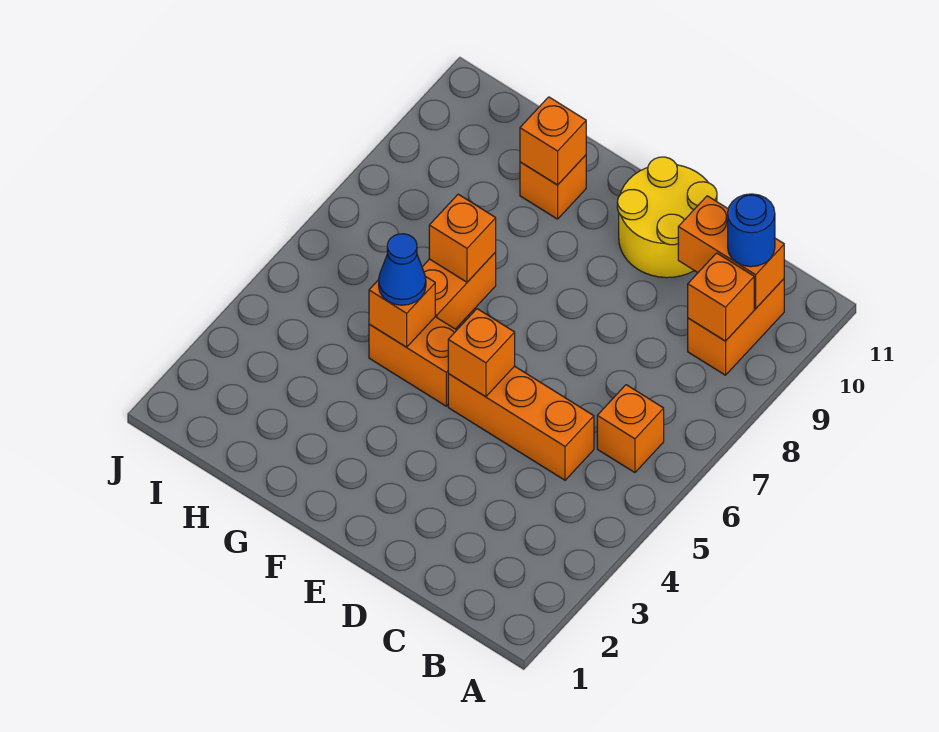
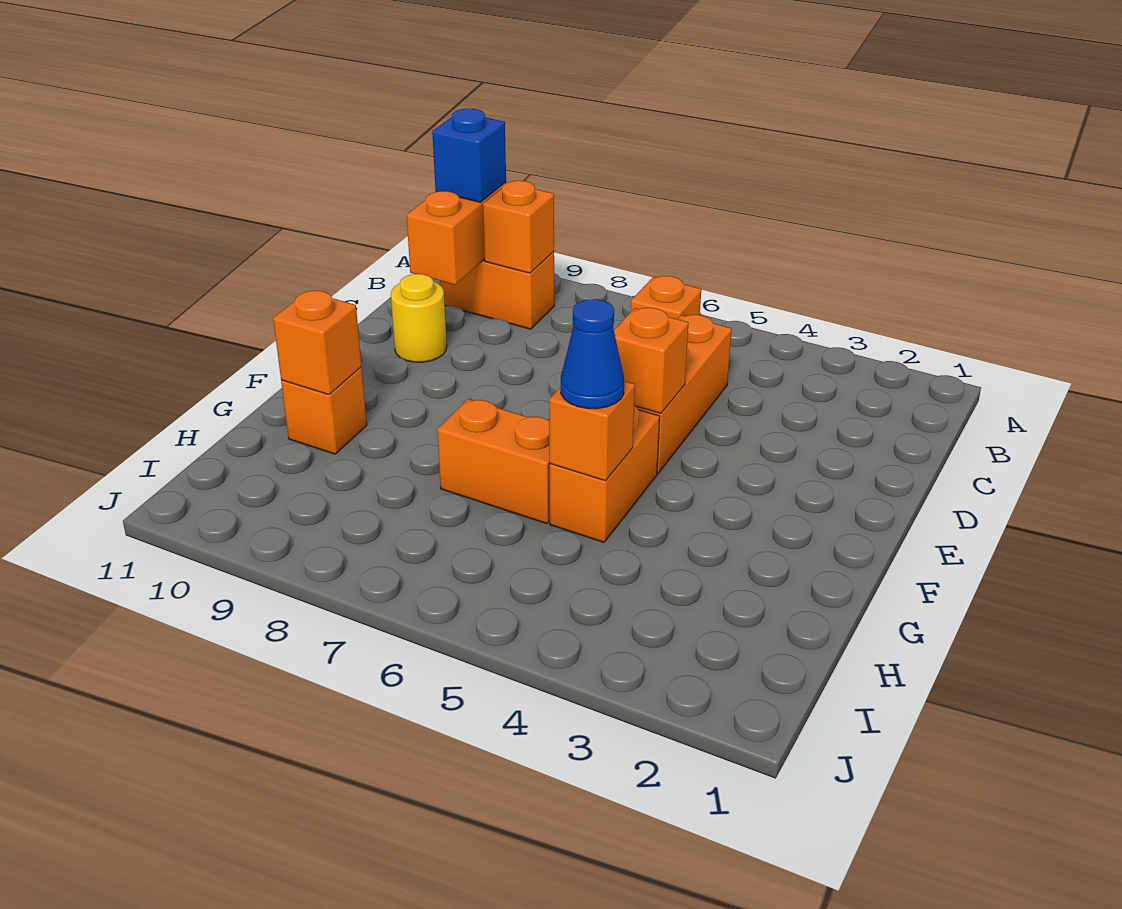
blue round brick B10 level 3 -> blue brick B10 level 3
yellow round brick D10:E11 level 1 -> yellow round brick D10 level 1
orange brick G7 level 2 -> none

